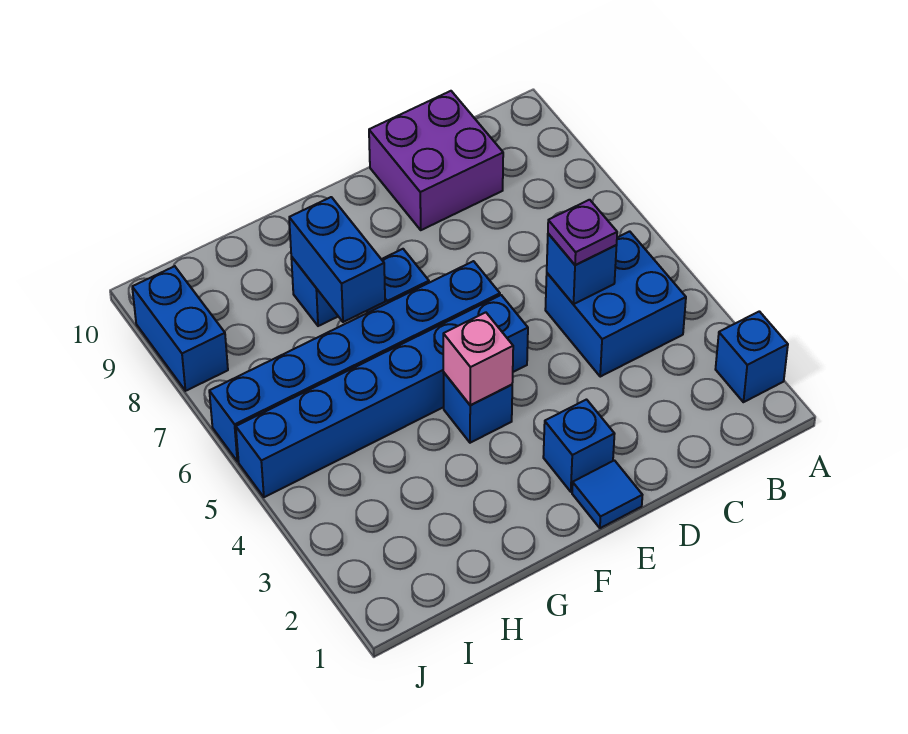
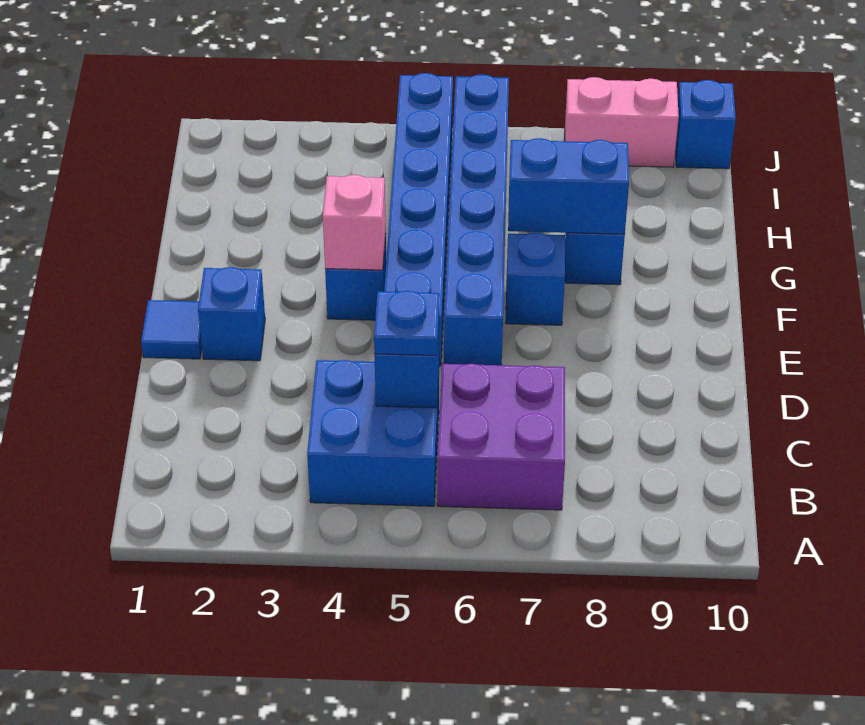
blue brick A2 level 1 -> blue brick J10 level 1
purple plate C5 level 3 -> blue plate C5 level 3
purple brick C9:D10 level 1 -> purple brick B6:C7 level 1
blue brick J8:J9 level 1 -> pink brick J8:J9 level 1

